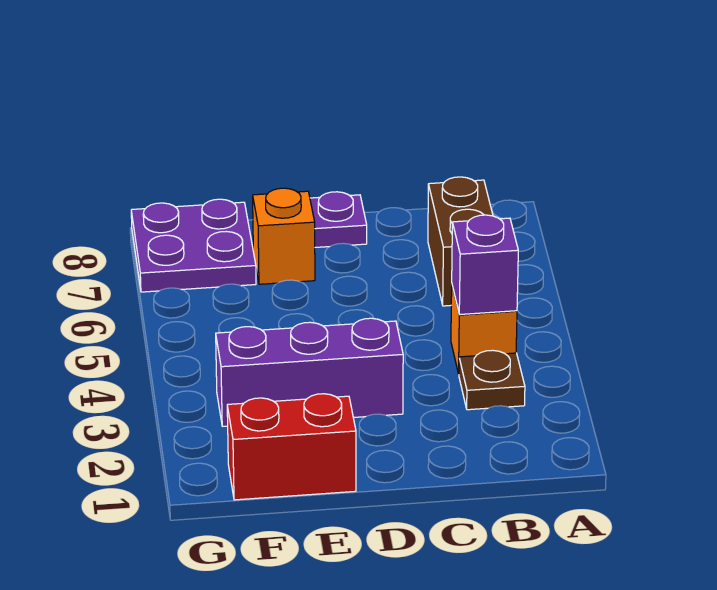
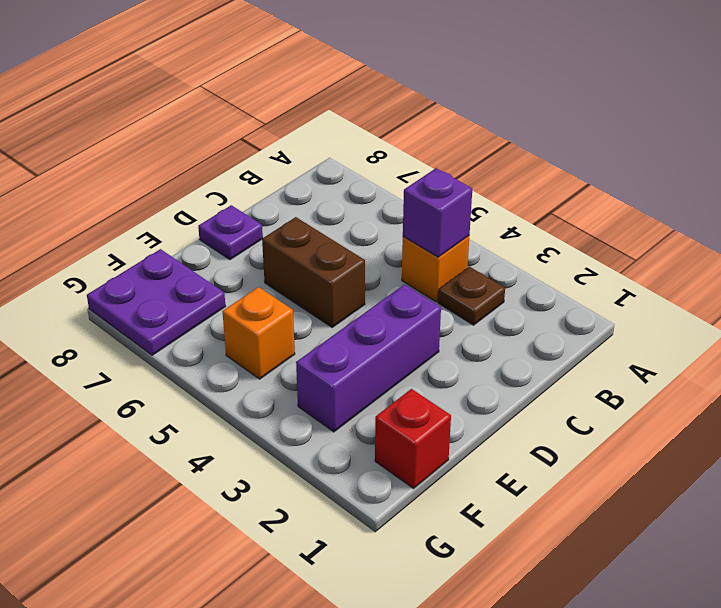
brown brick B6:B7 level 1 -> brown brick D5:D6 level 1
red brick E1:F1 level 1 -> red brick F1 level 1
orange brick E7 level 1 -> orange brick F5 level 1

